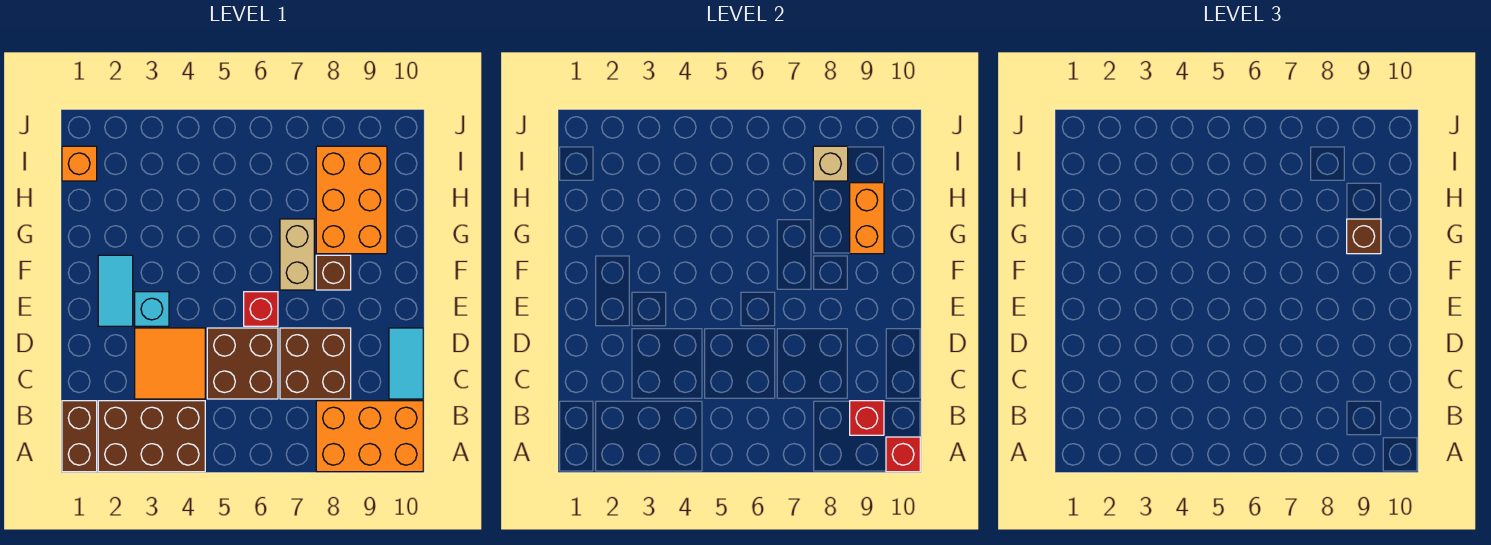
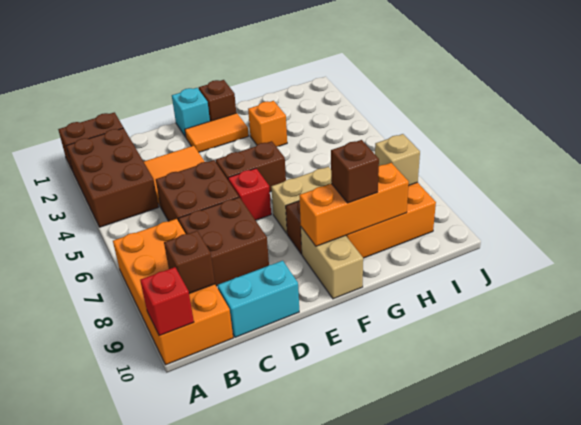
orange brick A8:B10 level 1 -> orange brick A7:B10 level 1
red brick B9 level 2 -> brown brick B9 level 2
cyan tile C10:D10 level 1 -> cyan brick C10:D10 level 1
cyan tile E2:F2 level 1 -> orange tile E2:F2 level 1
cyan brick E3 level 1 -> cyan brick E1 level 1
none -> brown brick E5:F5 level 1
none -> brown brick F1 level 1
none -> tan brick F9:F10 level 1
orange brick G9:H9 level 2 -> orange brick F9:H9 level 2
orange brick I1 level 1 -> orange brick G3 level 1

